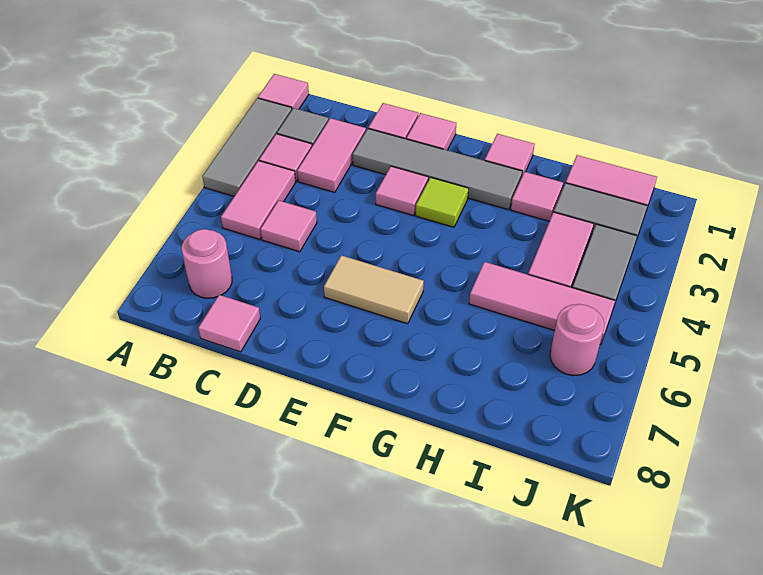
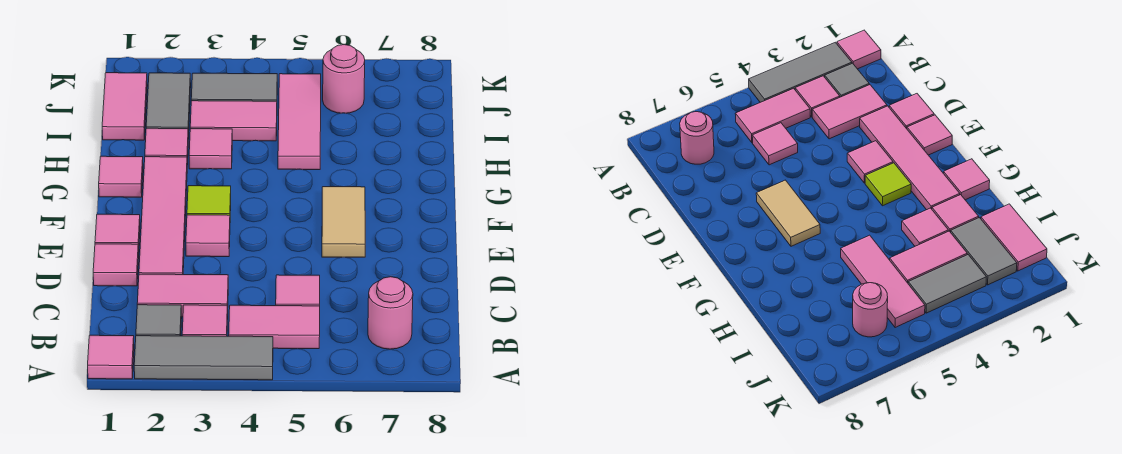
pink tile C8 level 1 -> pink tile H3 level 1
grey tile D2:G2 level 1 -> pink tile D2:G2 level 1

